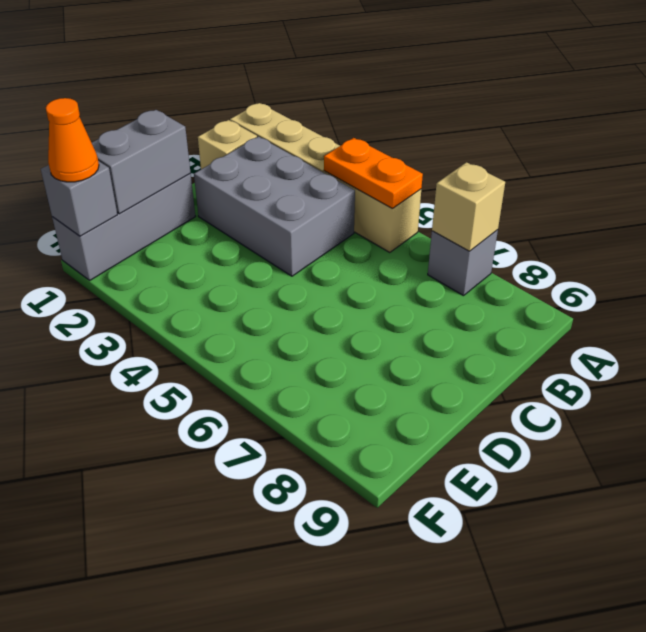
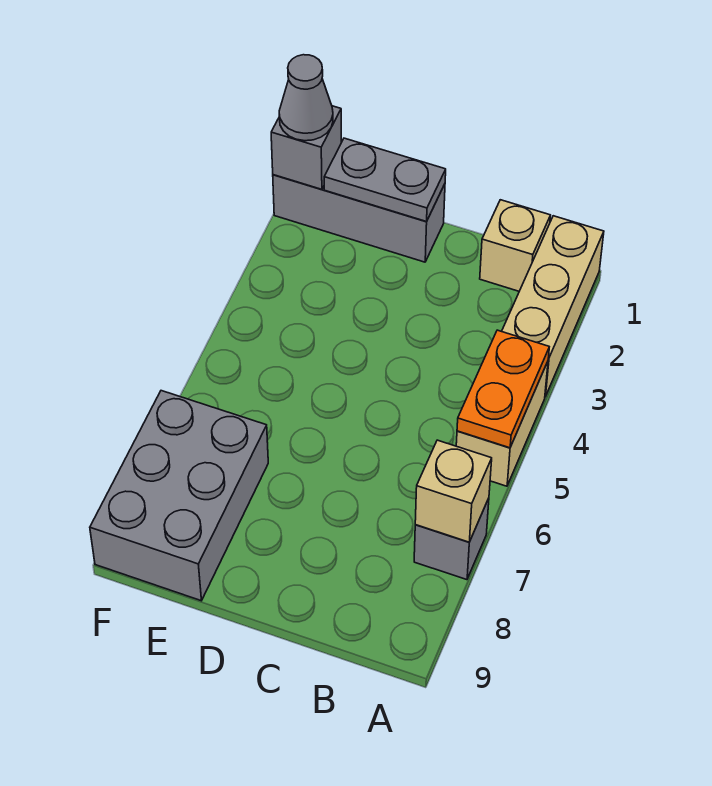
grey brick B2:C4 level 1 -> grey brick E7:F9 level 1
grey brick D1:E1 level 2 -> grey plate D1:E1 level 2
orange cone F1 level 3 -> grey cone F1 level 3

